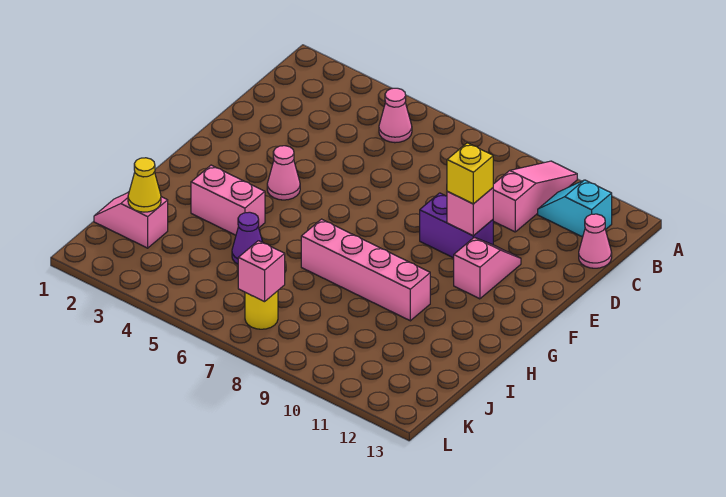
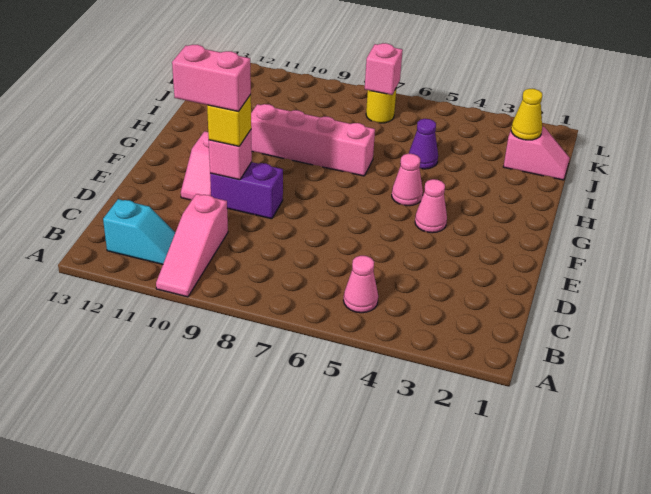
pink cone C13 level 1 -> pink cone G5 level 1
pink brick H3:H4 level 1 -> pink brick E10:E11 level 4

